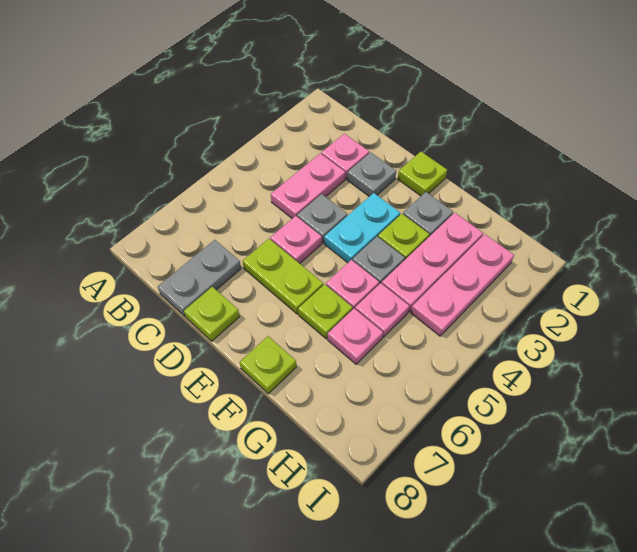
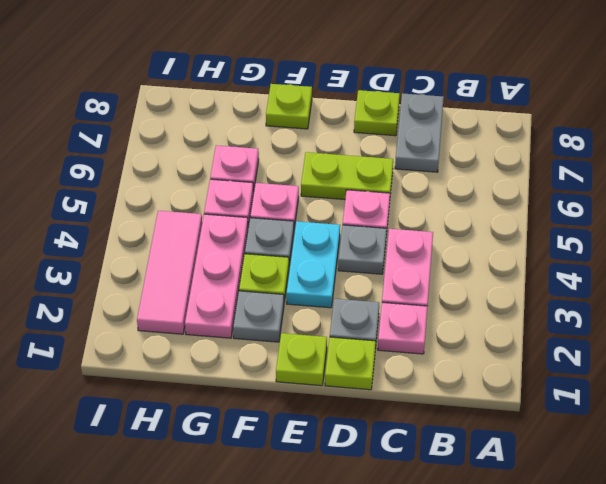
lime plate F6 level 1 -> lime plate D1 level 1
pink plate H2:H4 level 1 -> pink tile H2:H4 level 1

